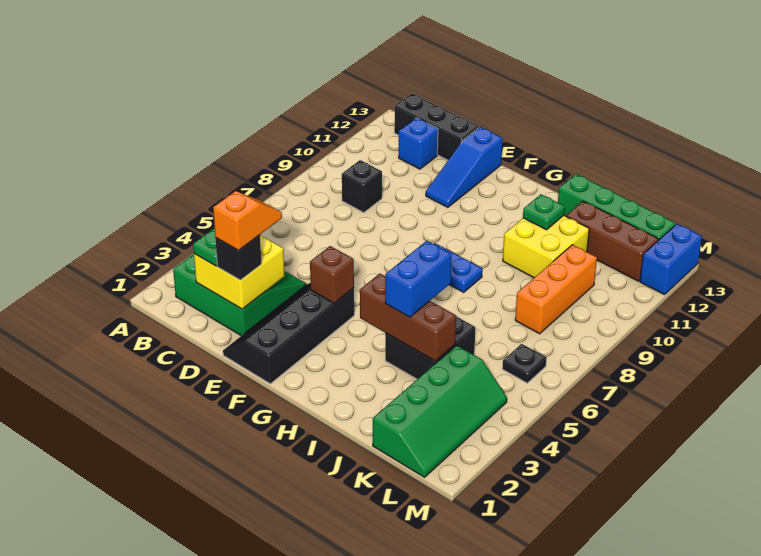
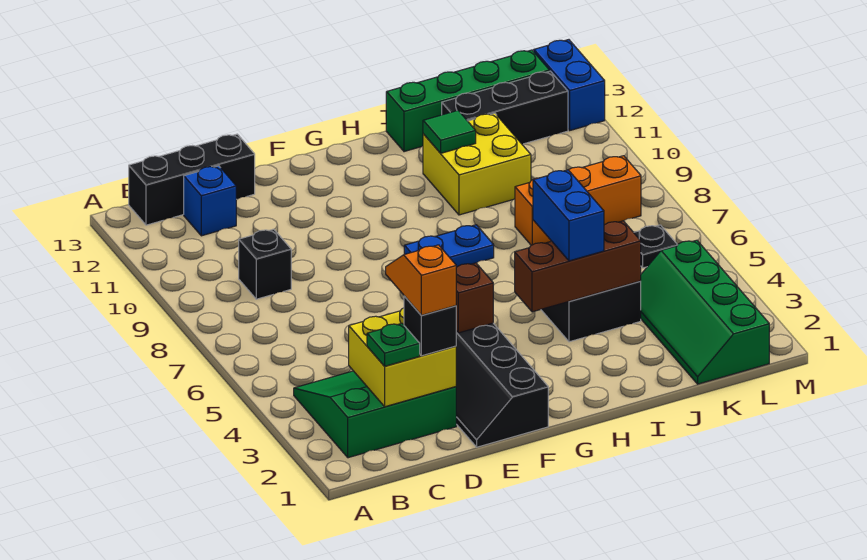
blue slope E11:E13 level 1 top 13 -> none
green plate I11 level 2 -> green tile I11 level 2
brown brick J12:L12 level 1 -> black brick J12:L12 level 1
green slope K1:L4 level 1 top K -> green slope K1:L4 level 1 top L
orange brick K8:K10 level 1 -> orange brick J8:L8 level 1

